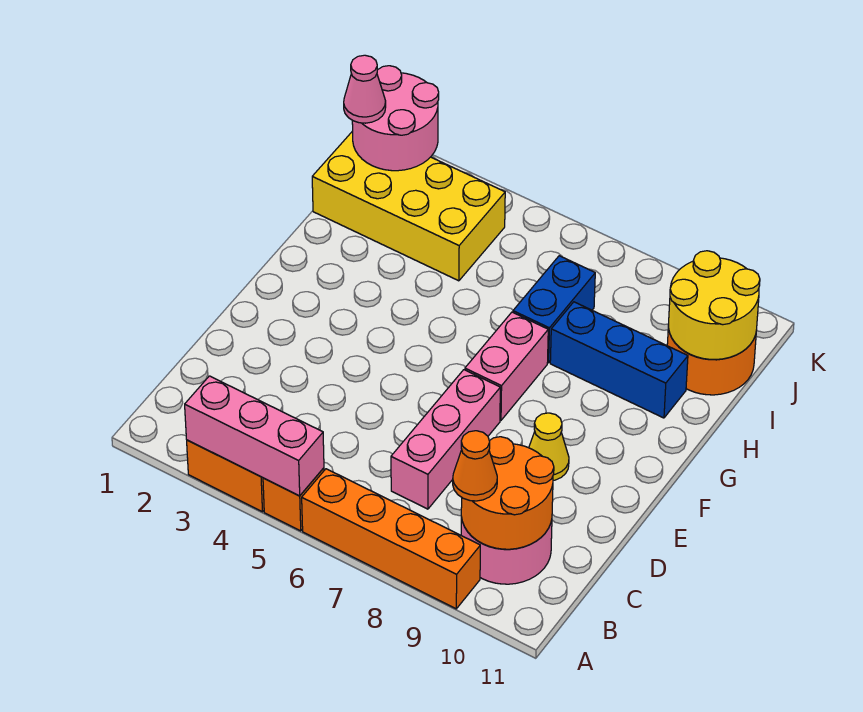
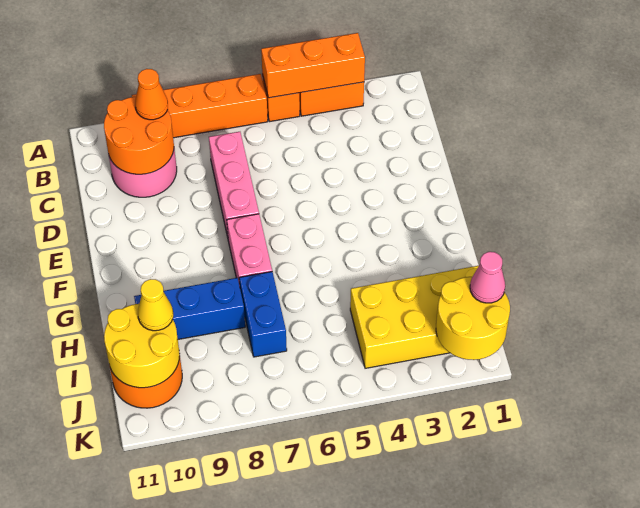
pink brick A3:A5 level 2 -> orange brick A3:A5 level 2
yellow cone E9 level 1 -> yellow cone I10 level 3
pink round brick J1:K2 level 2 -> yellow round brick J1:K2 level 2

